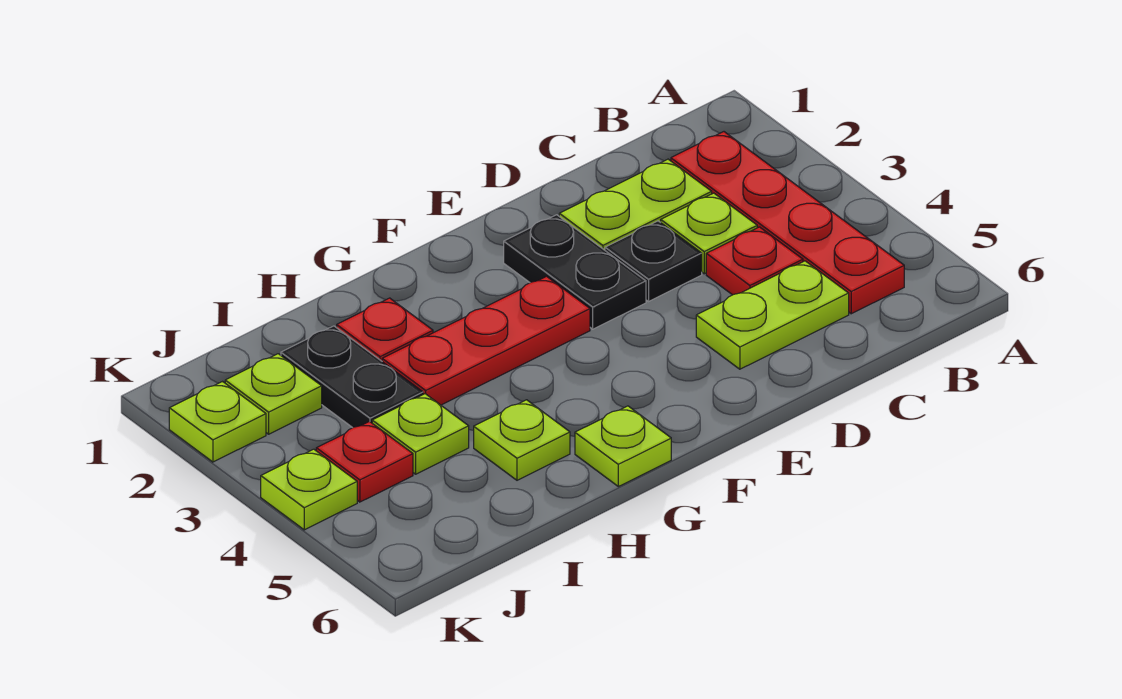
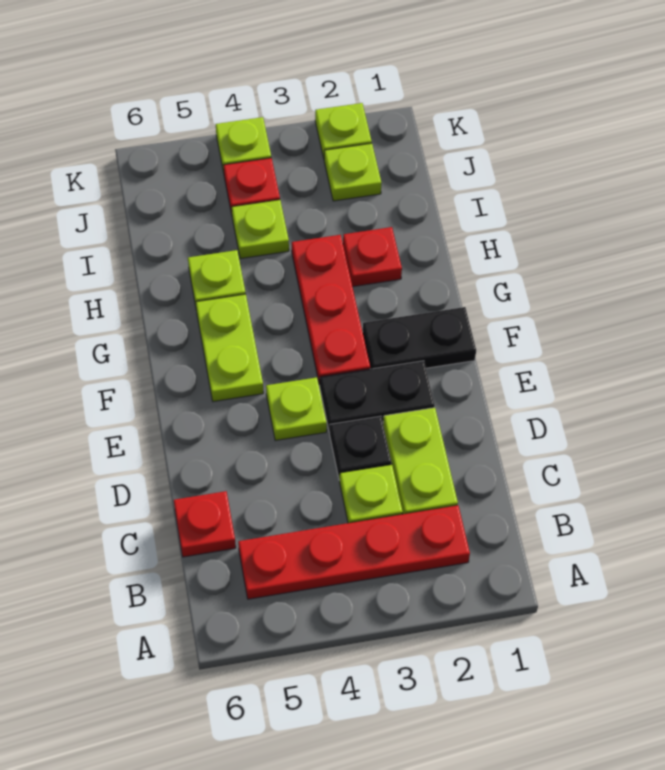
red plate C4 level 1 -> red plate C6 level 1
lime plate C5:D5 level 1 -> lime plate F5:G5 level 1
lime plate G6 level 1 -> lime plate E4 level 1
black plate I2:I3 level 1 -> black plate F1:F2 level 1

